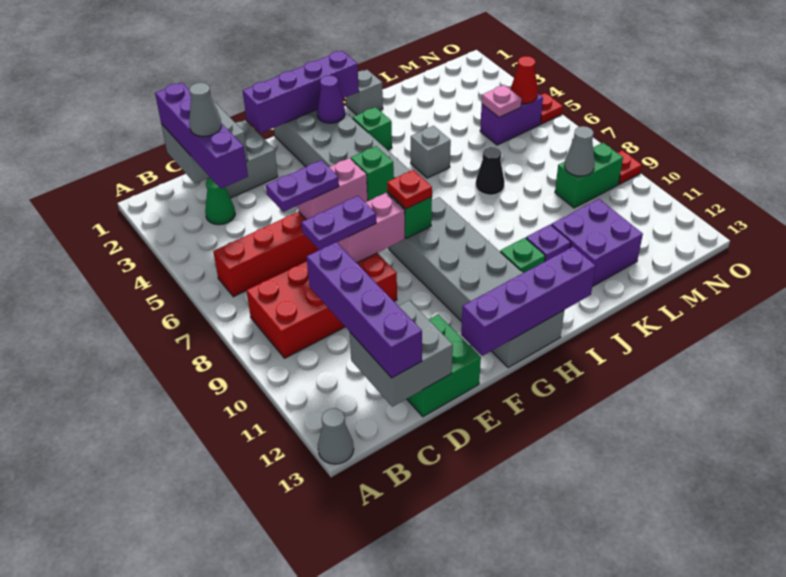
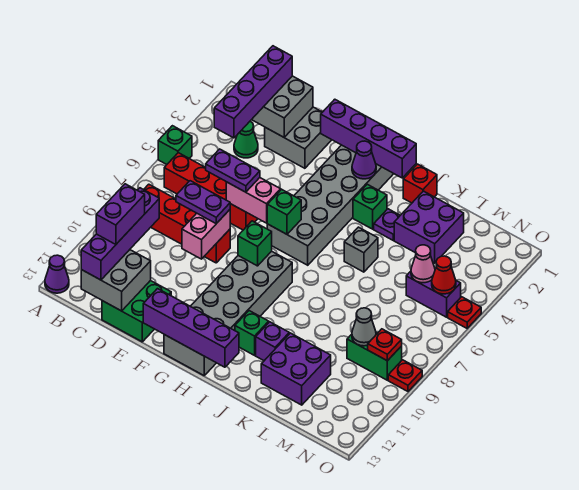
none -> green brick A5 level 1
grey cone A13 level 1 -> purple cone A13 level 1
red brick B8:E9 level 1 -> red brick B8:E8 level 1
grey cone C3 level 4 -> none
none -> purple brick C11:C12 level 4
pink brick E8:F8 level 2 -> pink brick E8:E9 level 2
red plate G8 level 3 -> red plate N9 level 2
grey brick J1 level 1 -> red brick J1 level 1
none -> purple plate J3 level 1
none -> purple brick K2:L3 level 1
black cone K7 level 1 -> none
pink plate M5 level 2 -> pink cone M5 level 2

